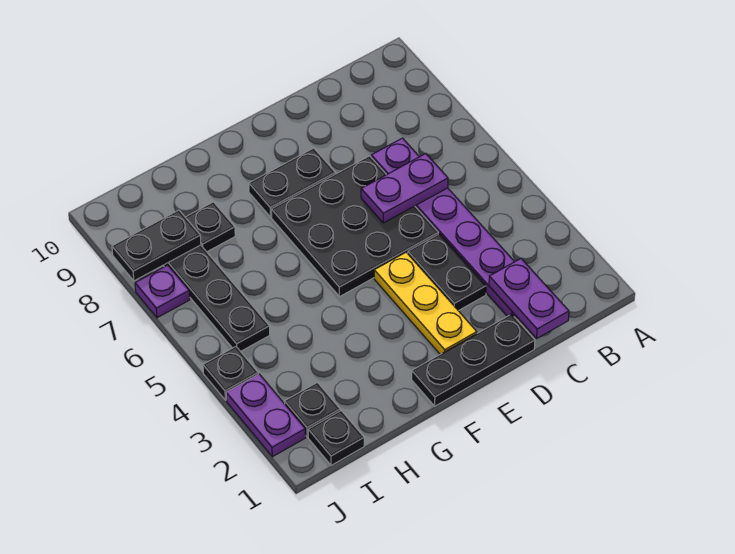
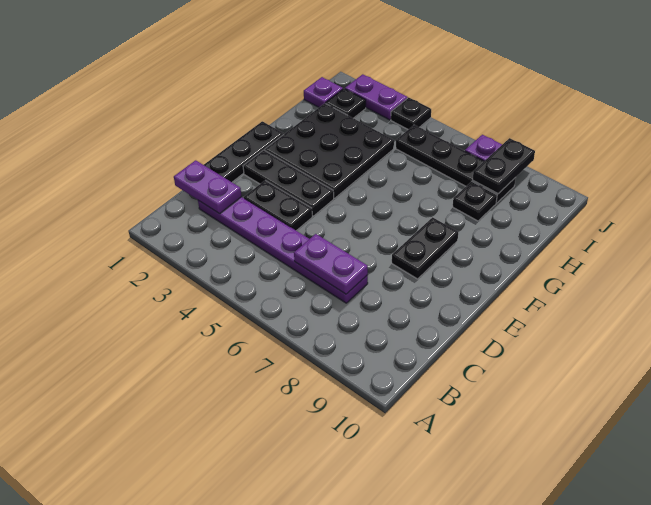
purple plate C6:D6 level 2 -> purple plate C6:C7 level 2
black plate D5:F7 level 1 -> black plate F2:H4 level 1
yellow plate E2:E4 level 1 -> black plate E2:E4 level 1
black plate I1 level 1 -> purple plate I1 level 1

